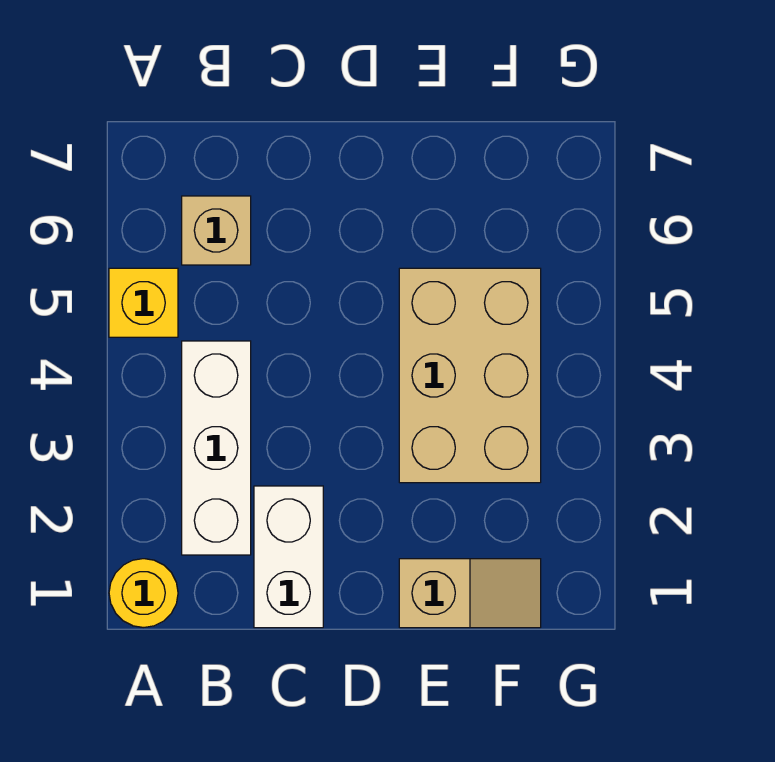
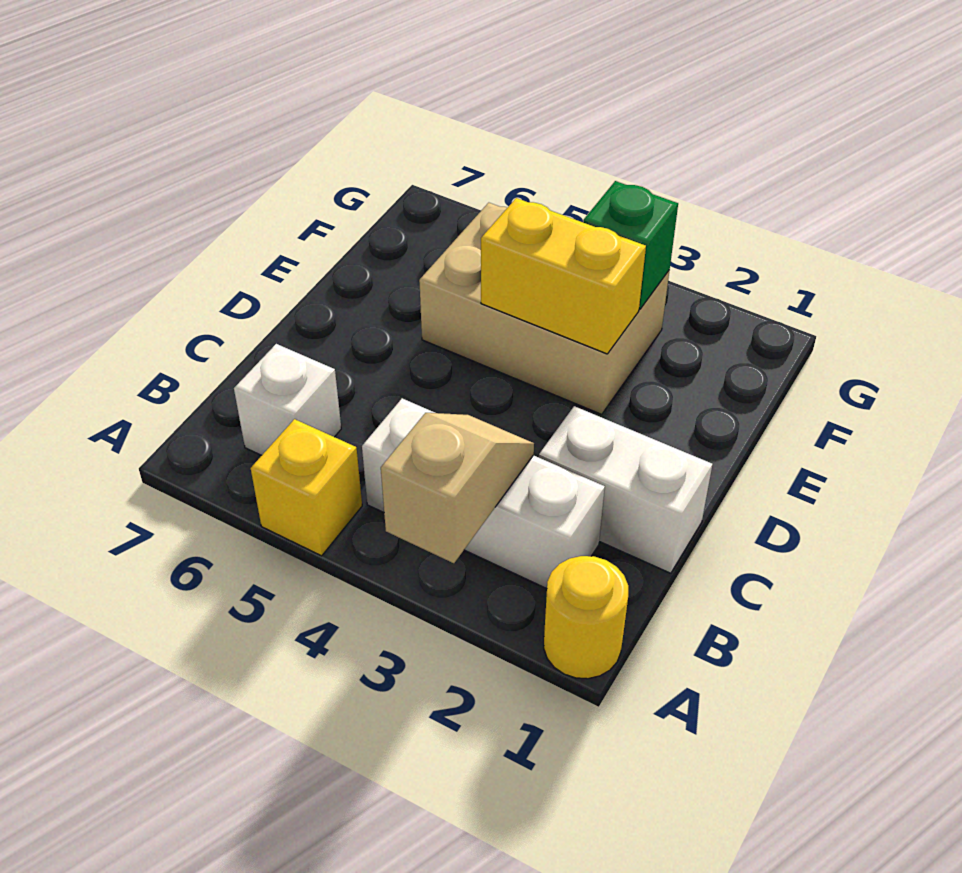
tan brick B6 level 1 -> white brick B6 level 1
tan slope E1:F1 level 1 top E -> tan slope A3:B3 level 2 top A
none -> yellow brick E3:E4 level 2
none -> green brick F3 level 2

